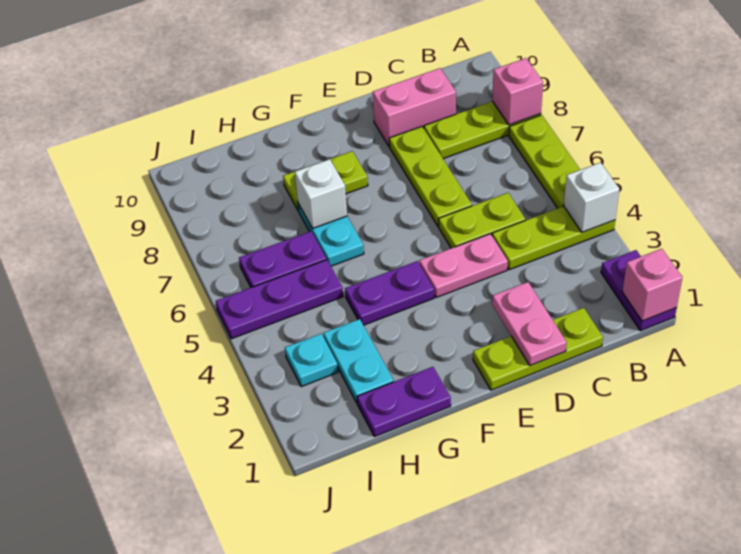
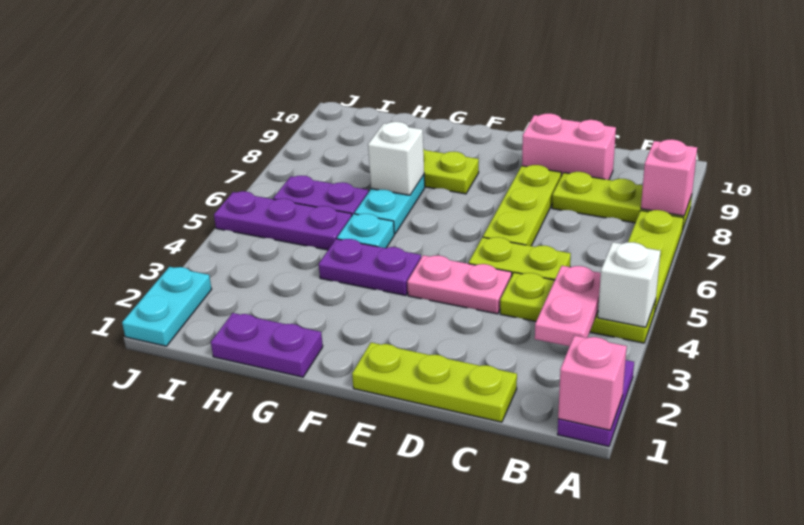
pink plate D1:D2 level 2 -> pink plate B3:B4 level 2
cyan plate H2:H3 level 1 -> cyan plate J1:J2 level 1
cyan plate I3 level 1 -> cyan plate G5 level 1

